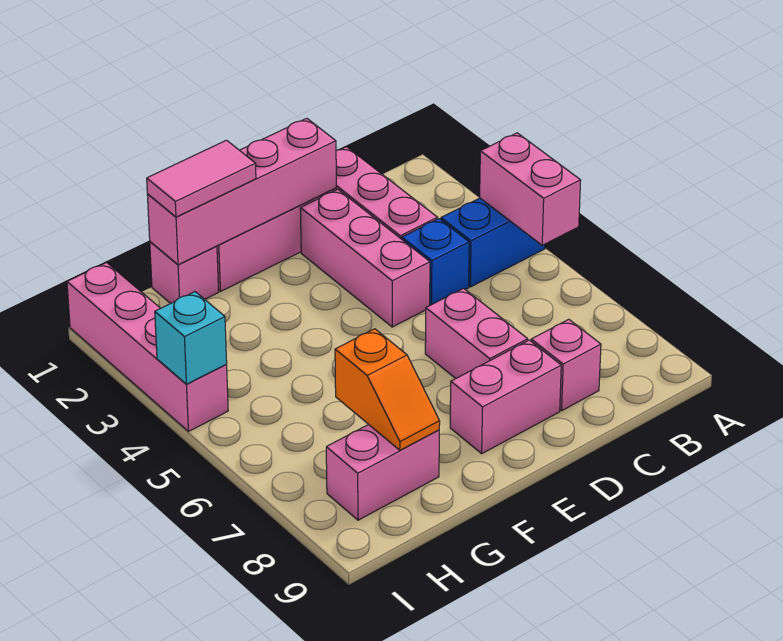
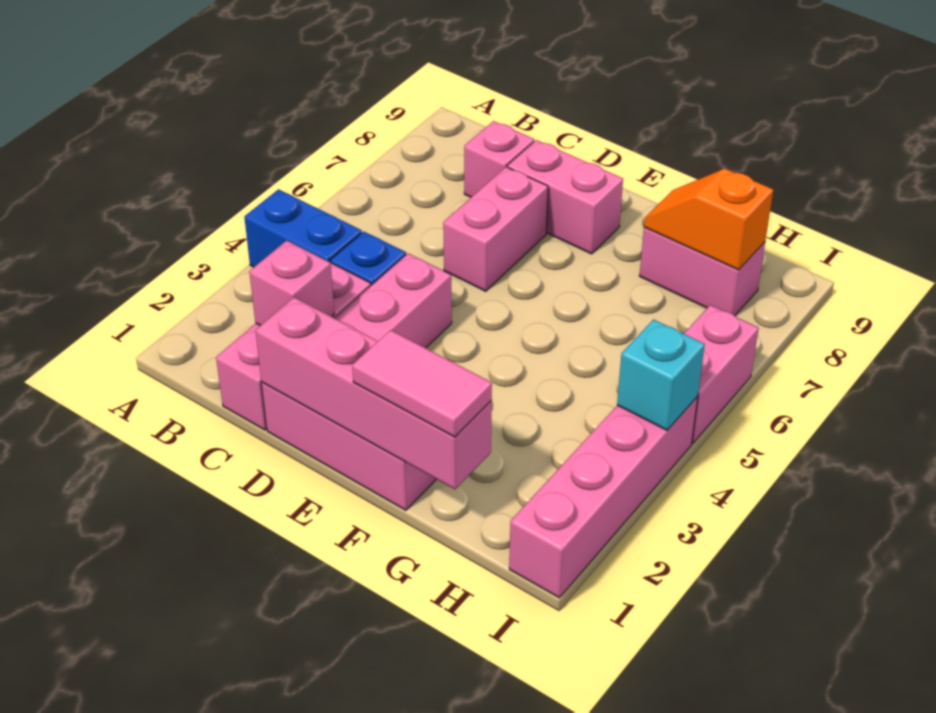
pink brick A4:A5 level 2 -> pink brick I5:I6 level 1
pink brick G1 level 1 -> pink brick C2 level 2
orange slope G7:G8 level 2 top 7 -> orange slope G8:H8 level 2 top H

